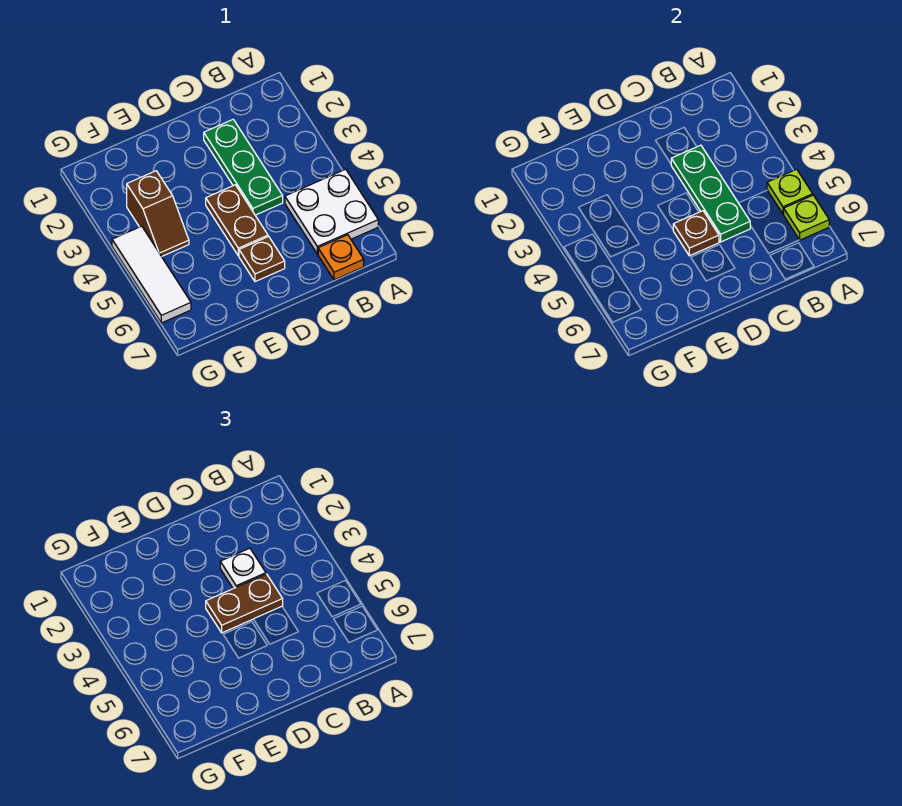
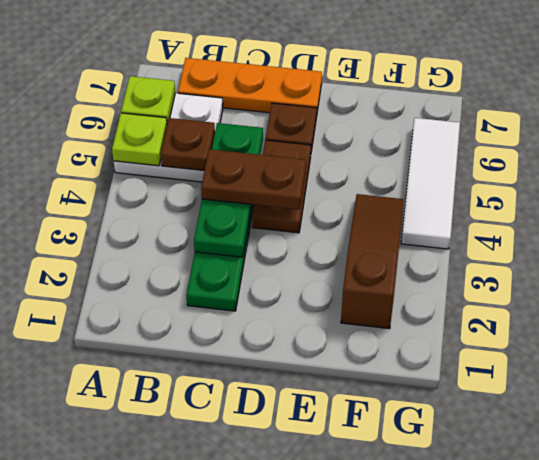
orange plate B7 level 1 -> orange plate B7:D7 level 1
white plate C3 level 3 -> none
brown plate D5 level 2 -> brown plate B5 level 2
brown slope F3:F4 level 1 top 3 -> brown slope F2:F4 level 1 top 2

